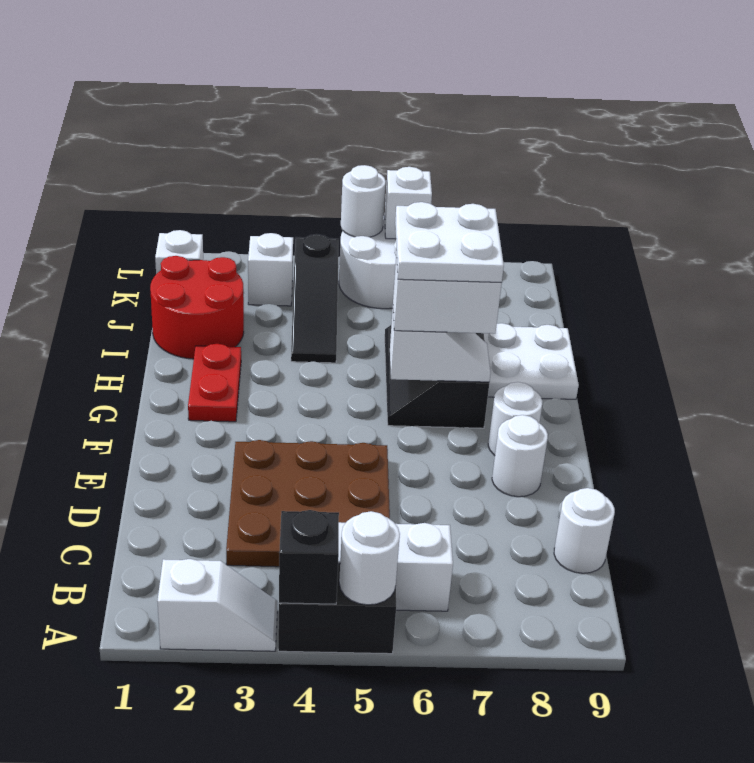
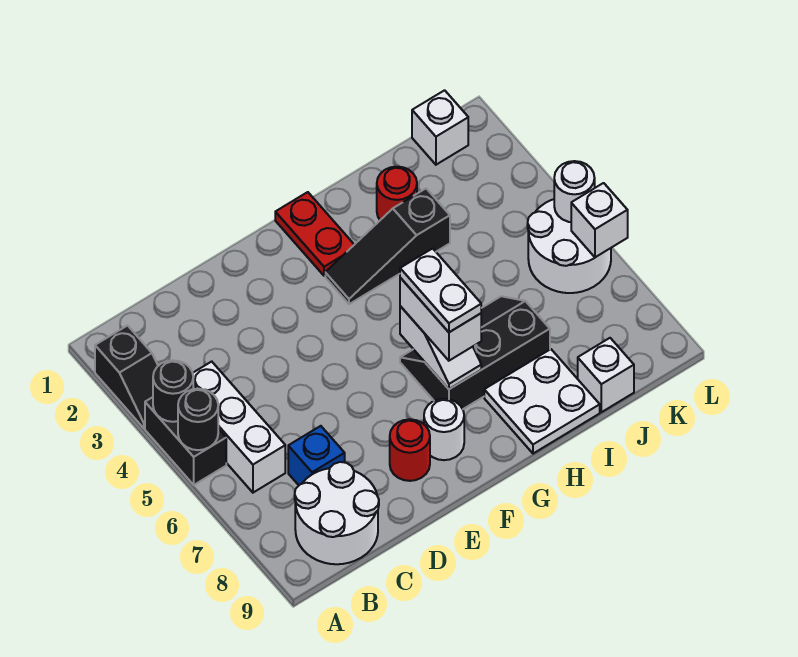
white slope A2:A3 level 1 top 2 -> black slope A2:A3 level 1 top 2
black brick A4 level 2 -> black round brick A4 level 2
white round brick A5 level 2 -> black round brick A5 level 2
brown plate C3:E5 level 1 -> none
none -> blue brick C7 level 1
white round brick C9 level 1 -> white round brick B8:C9 level 1
white round brick E8 level 1 -> red round brick E8 level 1
red plate G2:H2 level 1 -> red plate G1:G2 level 1
white plate G6:H7 level 4 -> white plate G6:G7 level 4
red round brick I1:J2 level 1 -> red round brick I2 level 1
black slope I4:K4 level 1 top K -> black slope G3:I3 level 1 top I
white brick K3 level 1 -> white brick J9 level 1

